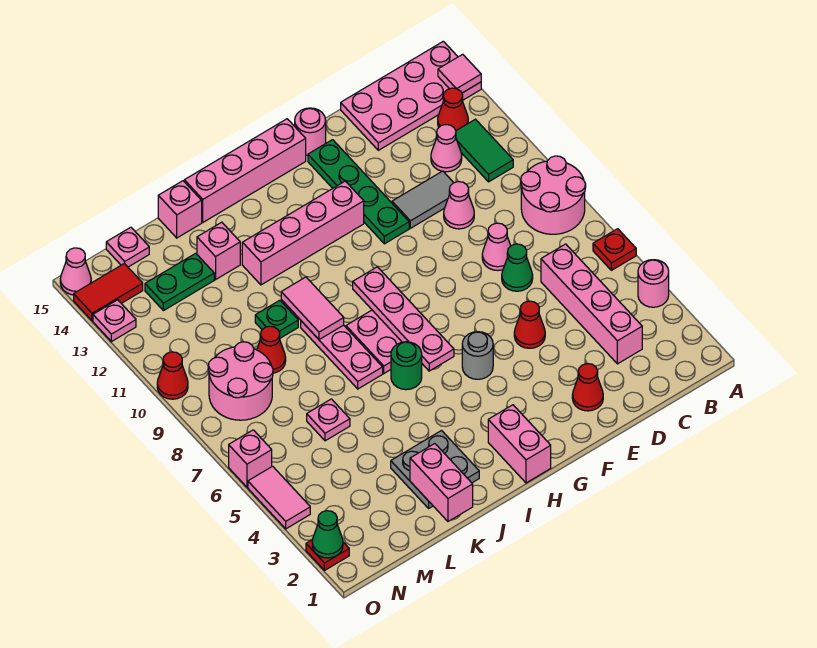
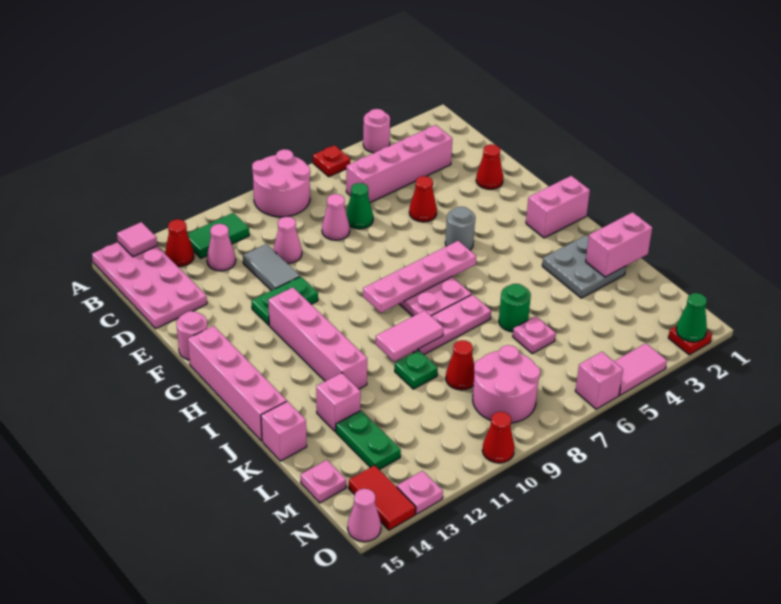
green plate F11:F14 level 1 -> green plate F11:F12 level 1
green round brick I6 level 1 -> green round brick K6 level 1

